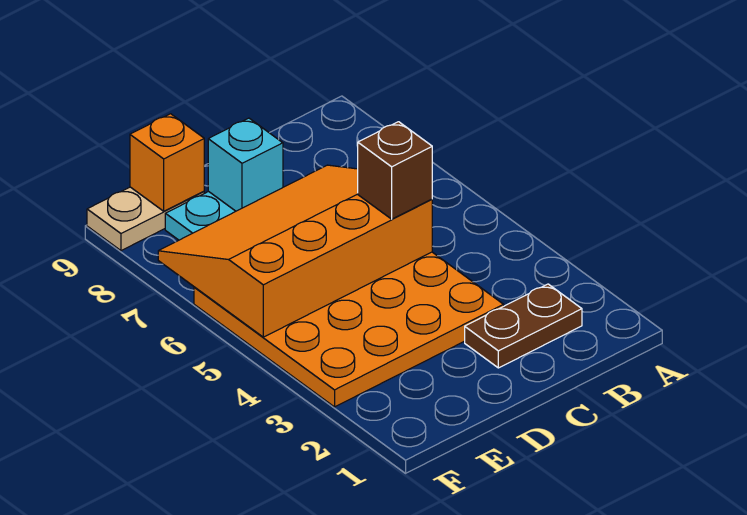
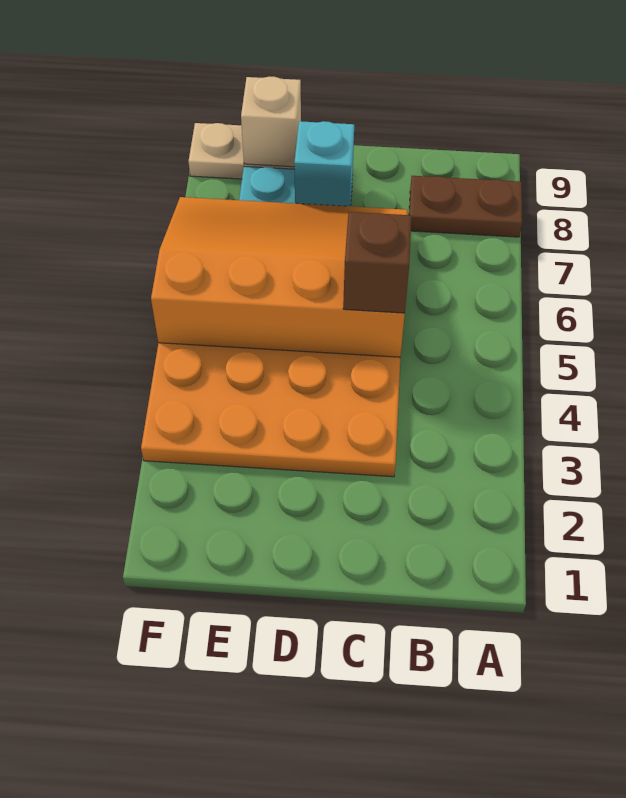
brown plate B2:C2 level 1 -> brown plate A8:B8 level 1
orange brick E9 level 2 -> tan brick E9 level 2

